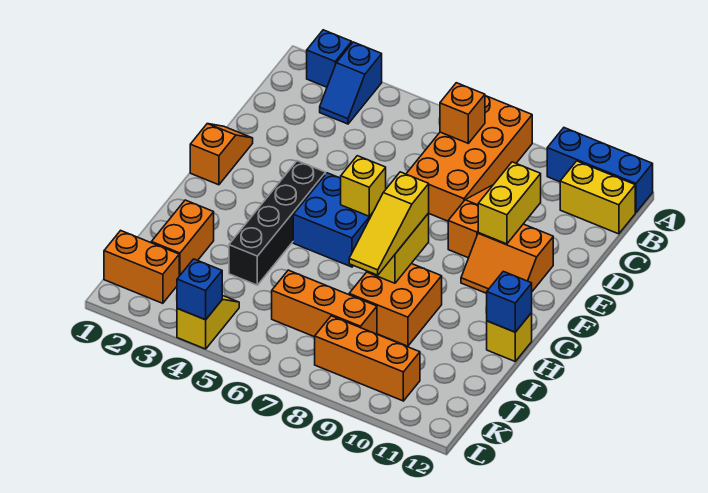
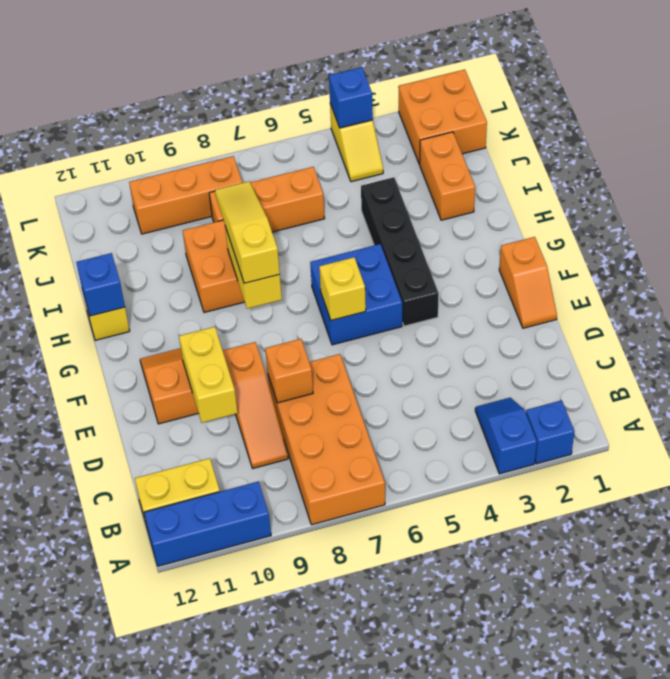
orange brick B7 level 2 -> orange brick D8 level 2
orange brick K1:K2 level 1 -> orange brick K1:L2 level 1

